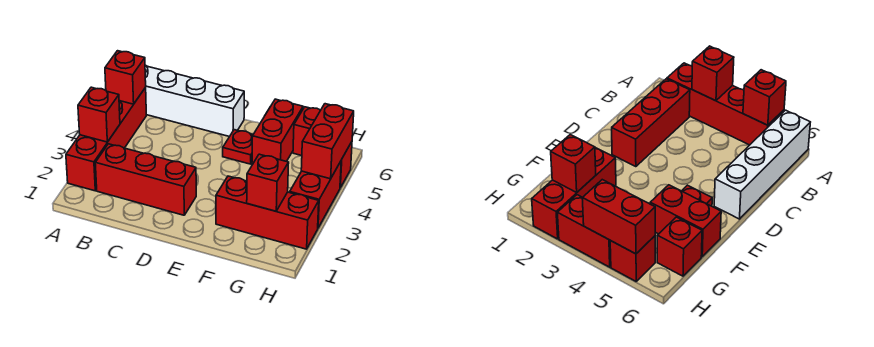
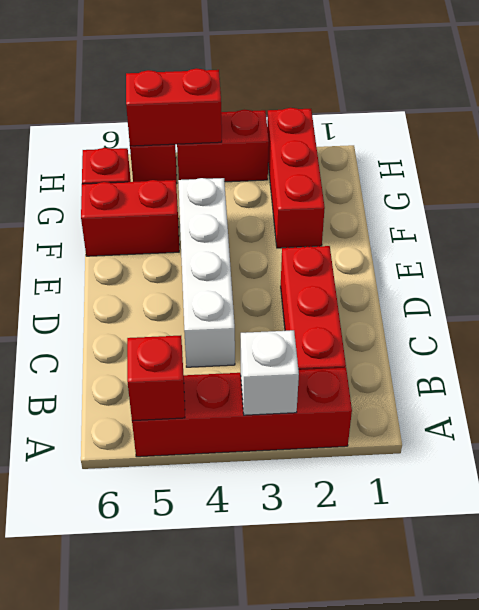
red brick A3 level 2 -> white brick A3 level 2
white brick A6:D6 level 1 -> white brick C4:F4 level 1
red plate E5 level 1 -> none
red brick G2 level 2 -> none

